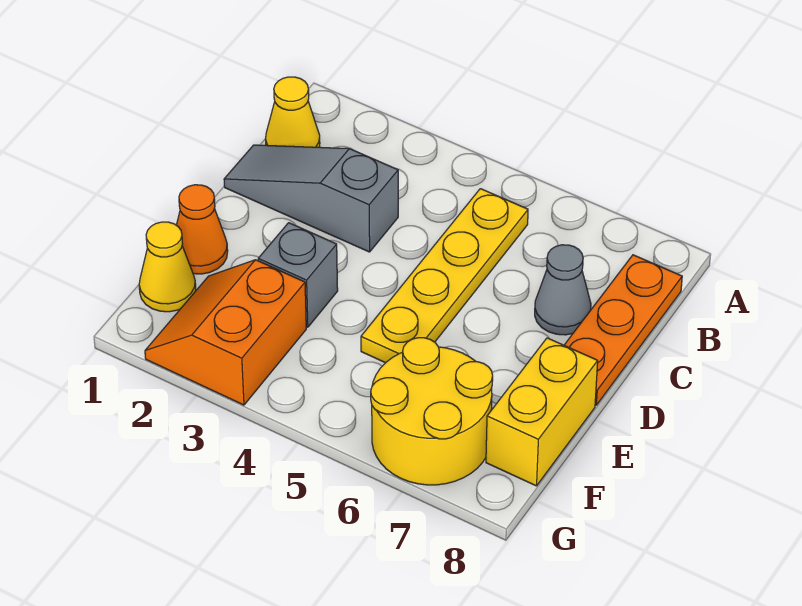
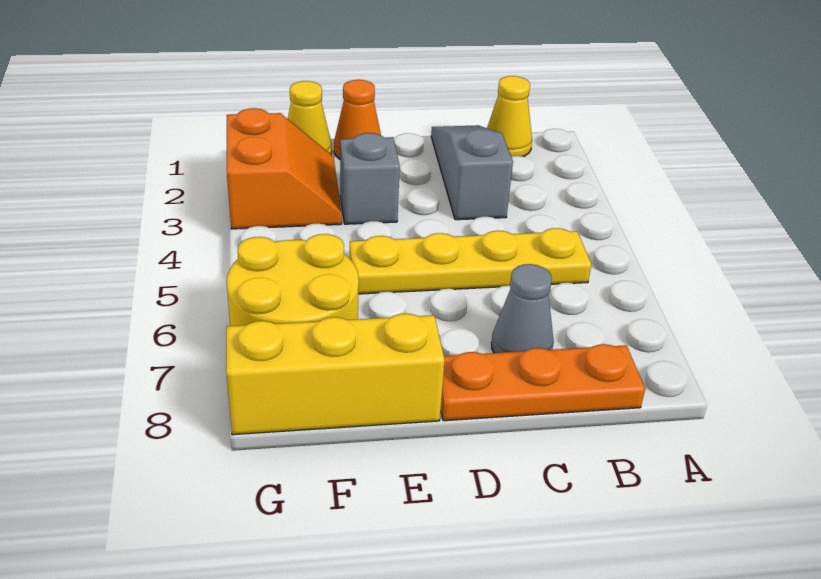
yellow brick E8:F8 level 1 -> yellow brick E8:G8 level 1
orange slope F2:G3 level 1 top 3 -> orange slope F2:G3 level 1 top G

